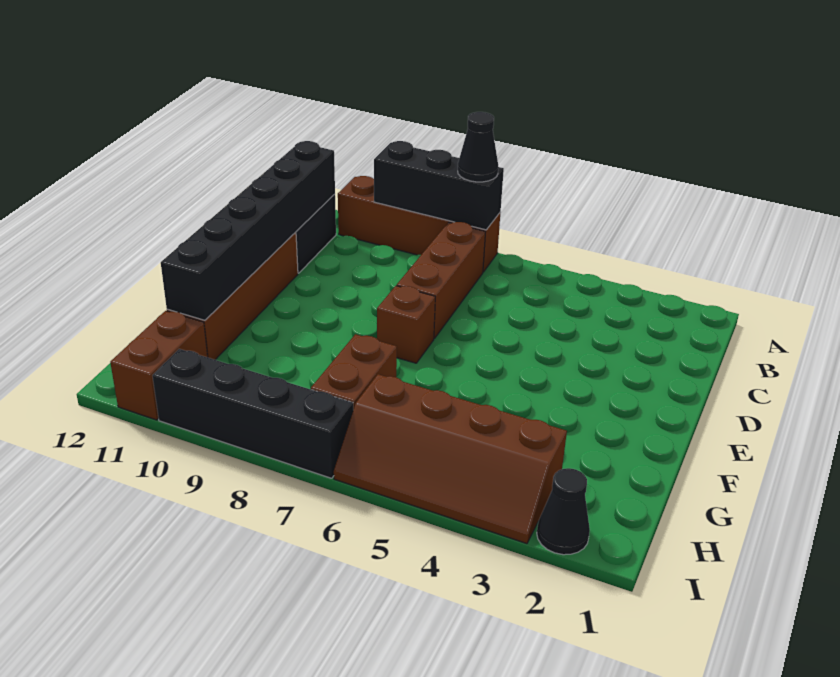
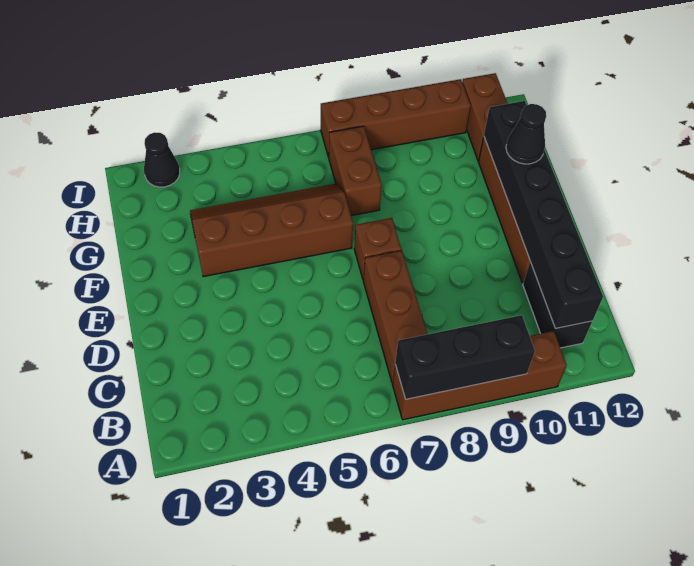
black cone A7 level 3 -> black cone F11 level 3
brown slope H3:I6 level 1 top H -> brown slope F3:G6 level 1 top F
black brick I7:I10 level 1 -> brown brick I7:I10 level 1

